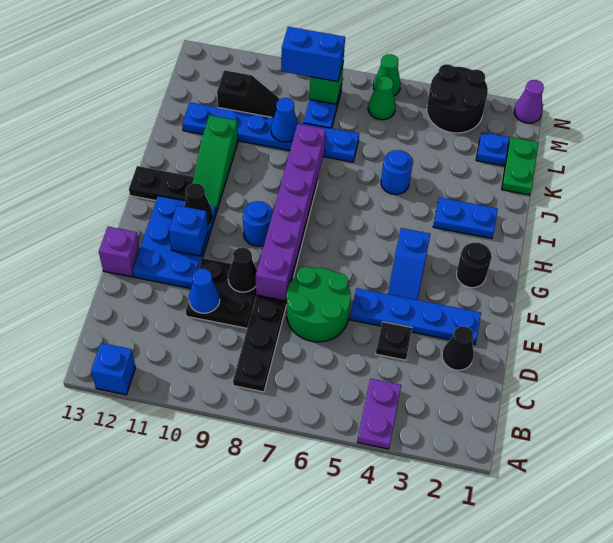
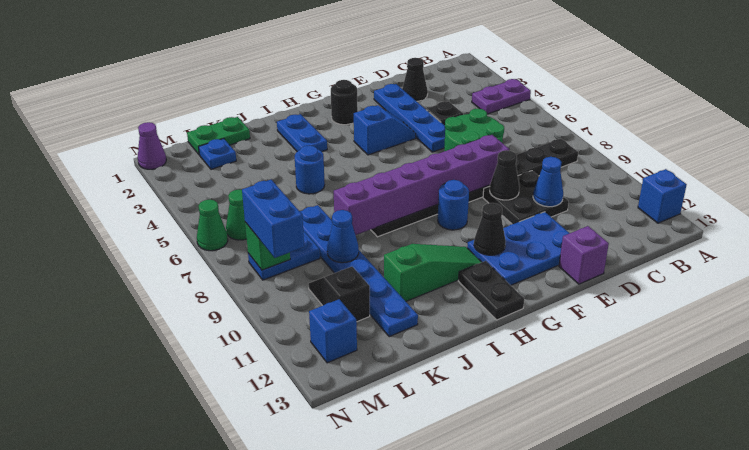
blue brick F11 level 2 -> blue brick M12 level 1
black round brick M3:N4 level 1 -> none

